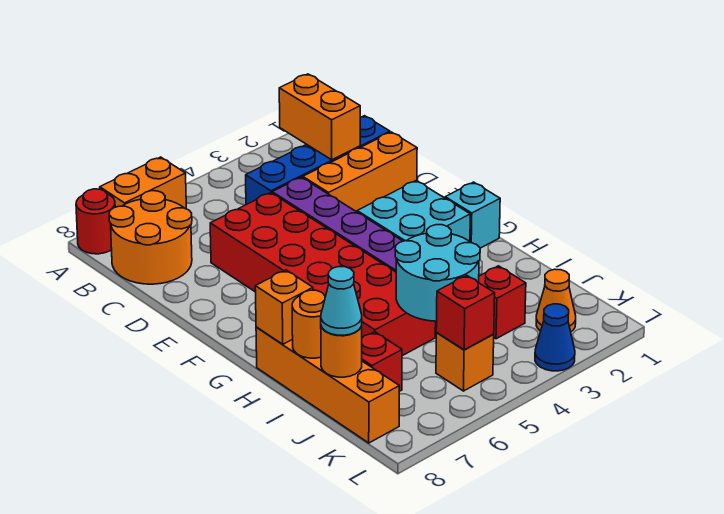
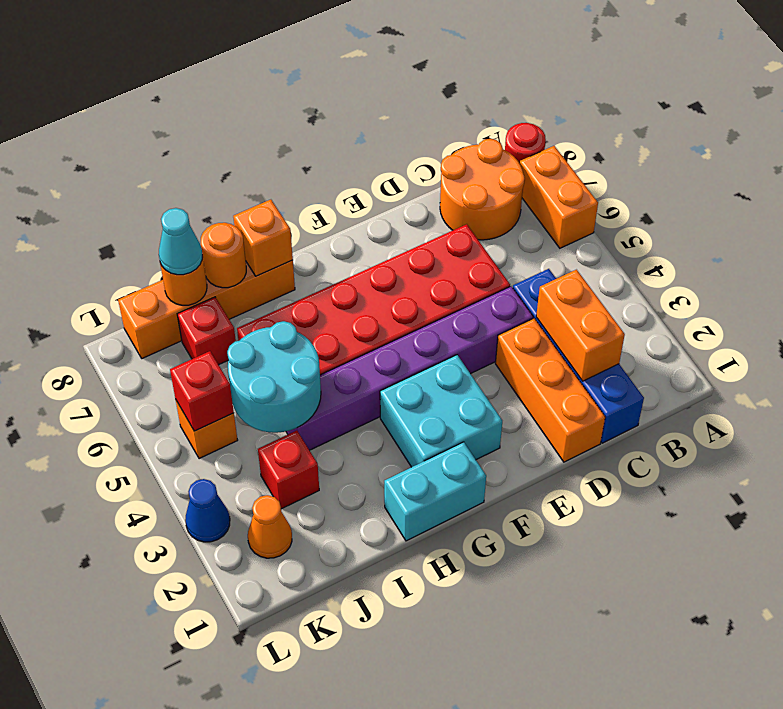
orange brick B2:C2 level 2 -> orange brick C2:C3 level 2
cyan brick G1 level 1 -> cyan brick G1:H1 level 1

